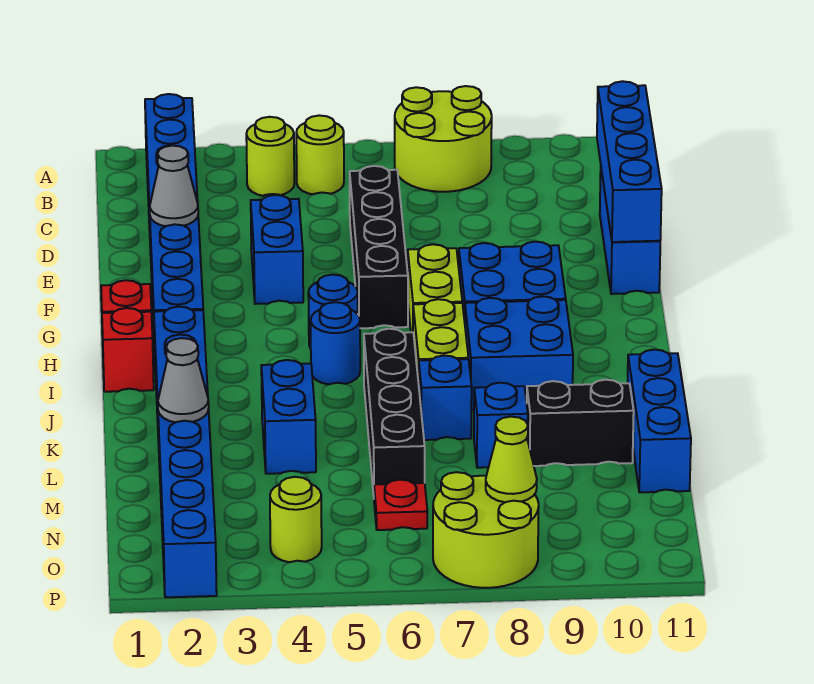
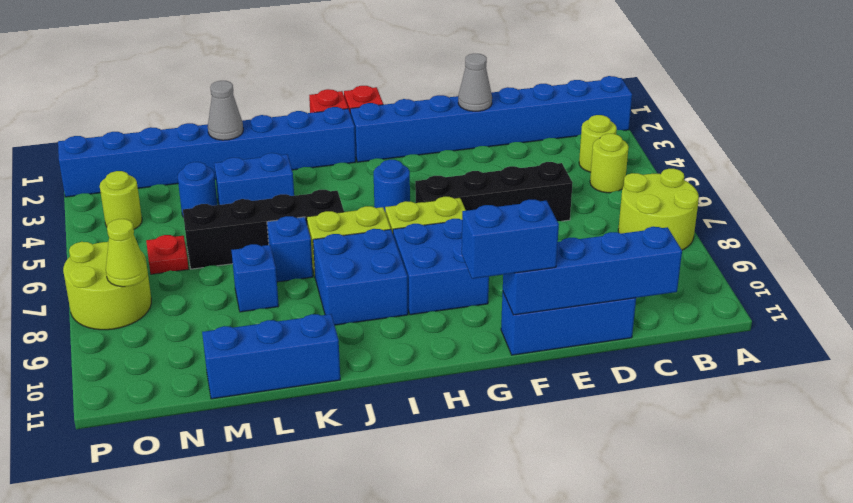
blue brick E4:F4 level 1 -> blue brick F11:G11 level 3
blue round brick I5 level 1 -> blue round brick M4 level 1
black brick L9:L10 level 1 -> none

